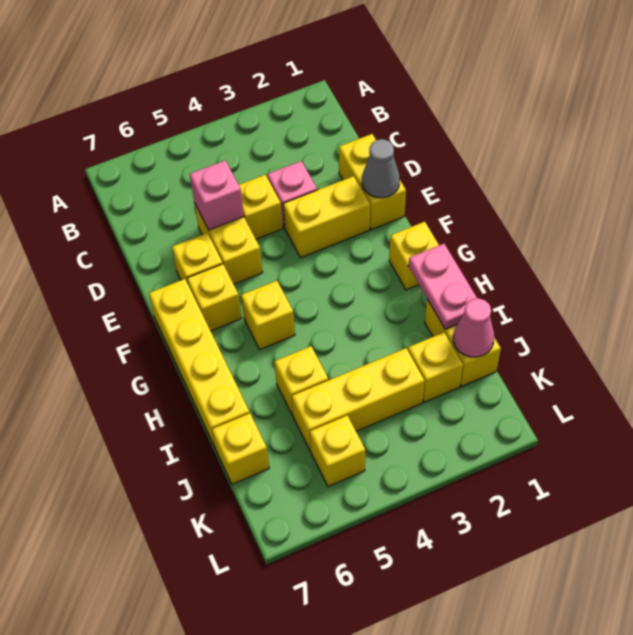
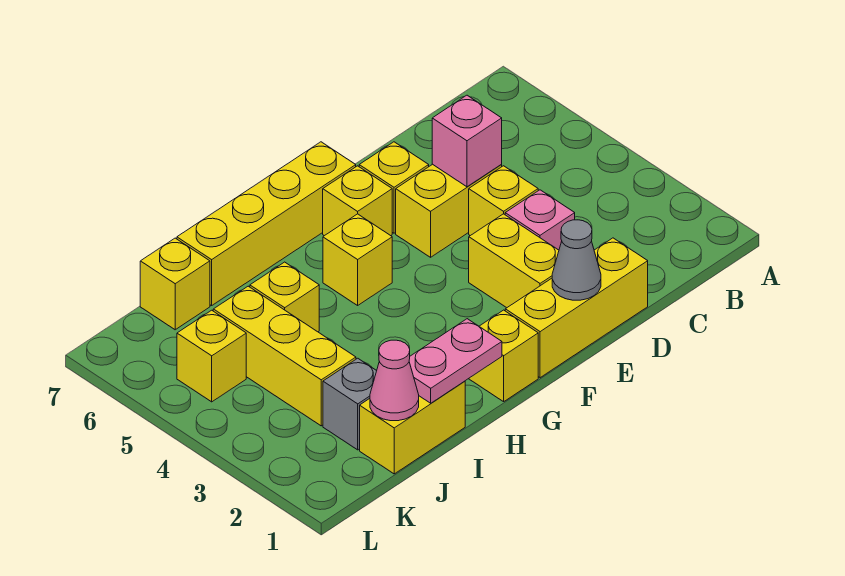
yellow brick D1:E1 level 1 -> yellow brick D1:F1 level 1
yellow brick J2 level 1 -> grey brick J2 level 1

